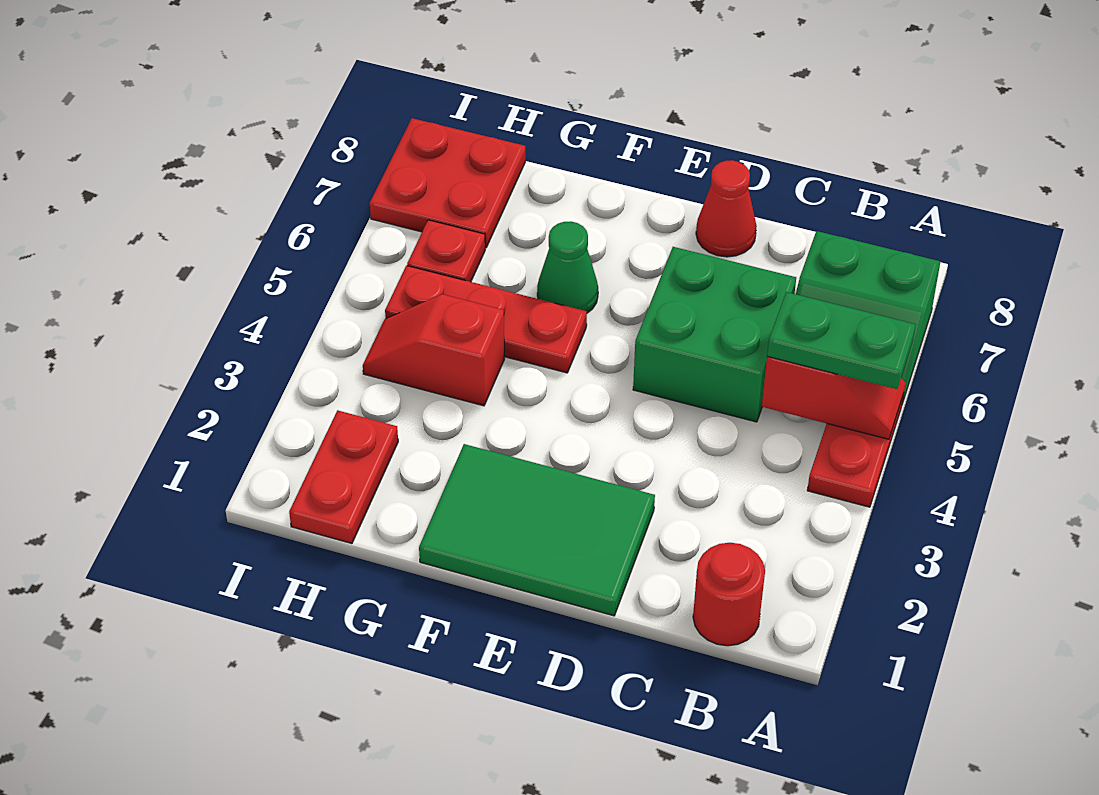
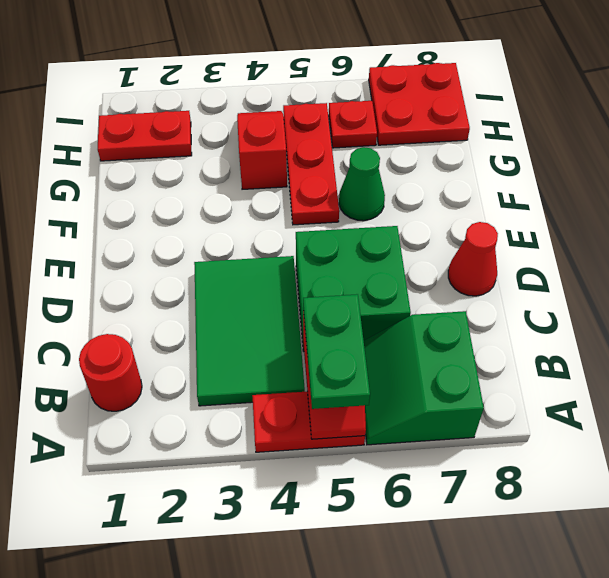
green tile D1:F2 level 1 -> green tile B3:D4 level 1

